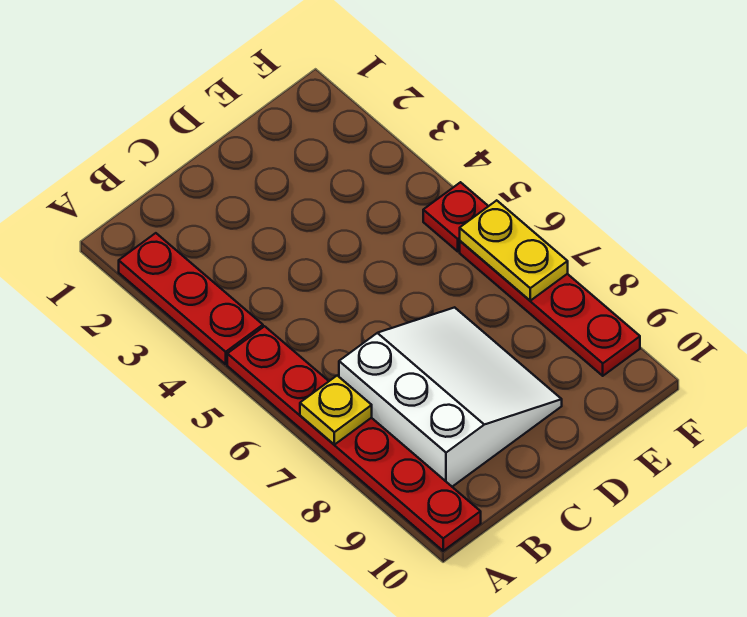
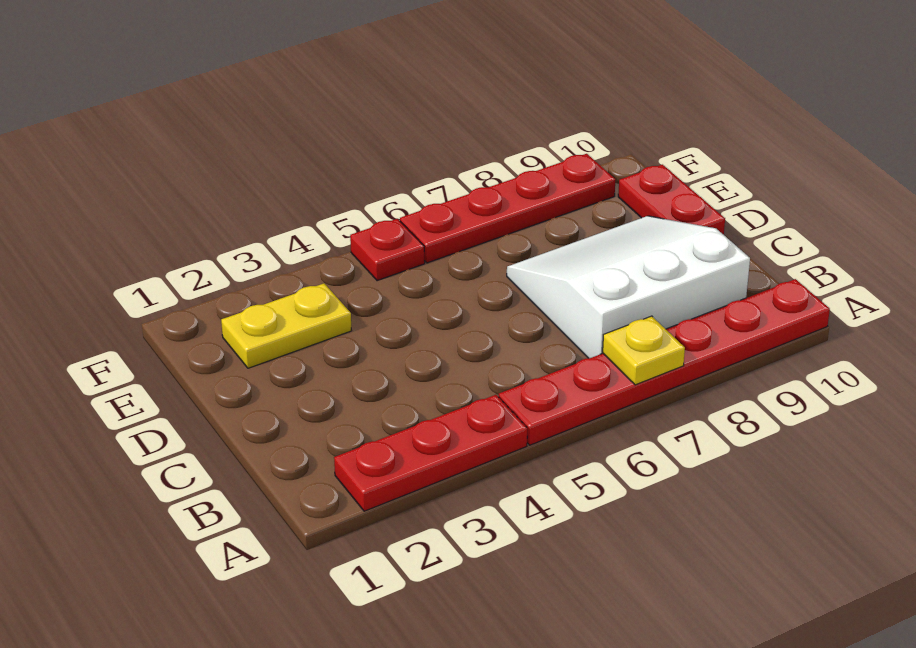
none -> red plate D10:E10 level 1
yellow plate F6:F7 level 2 -> yellow plate E2:E3 level 1

